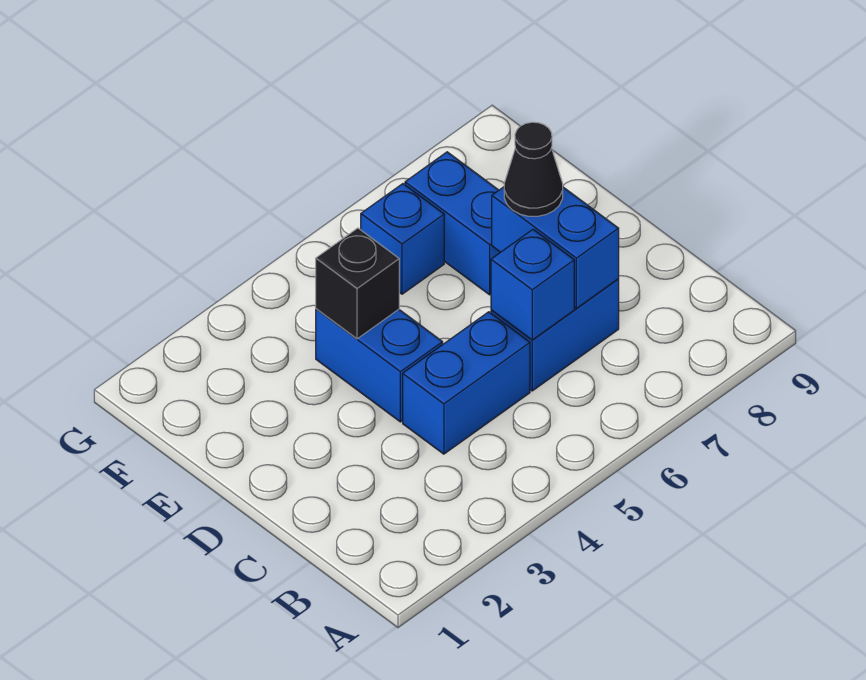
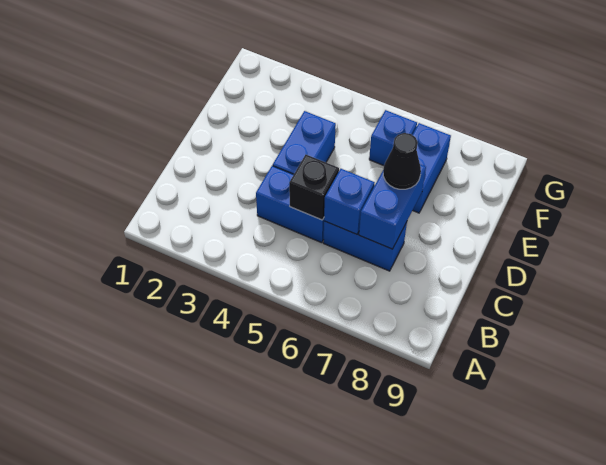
black brick E4 level 2 -> black brick C5 level 2

